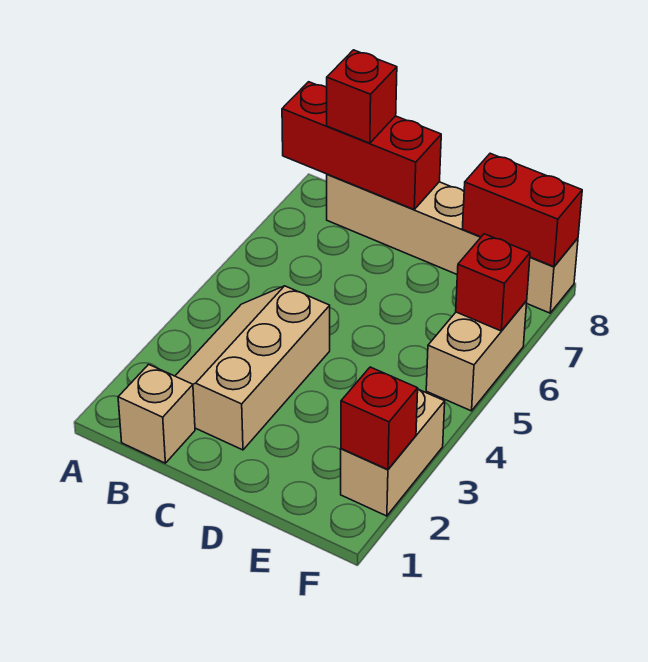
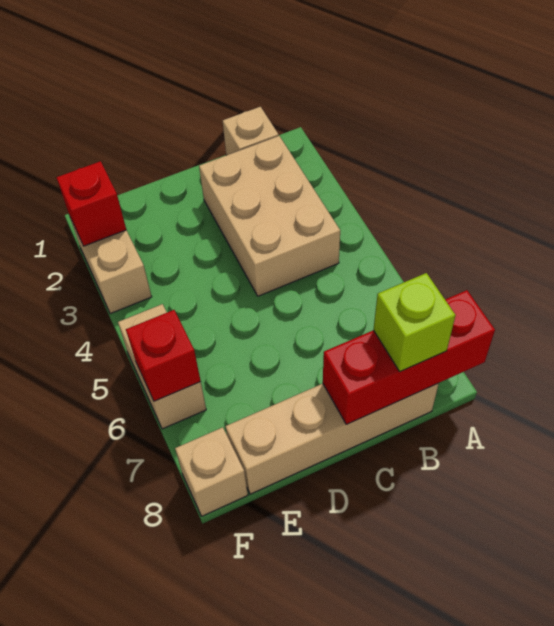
tan slope B2:C4 level 1 top C -> tan brick B2:C4 level 1
red brick B8 level 3 -> lime brick B8 level 3
red brick E8:F8 level 2 -> none

